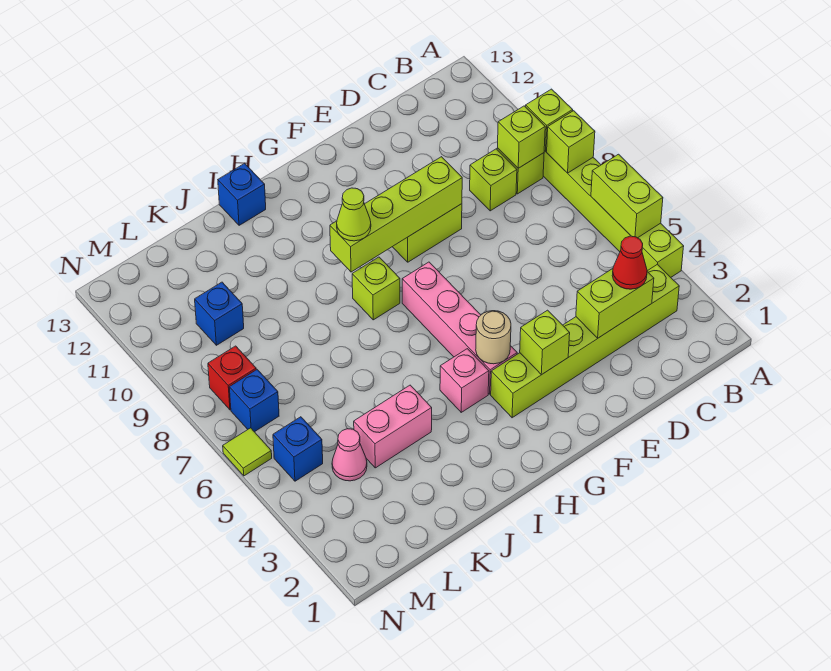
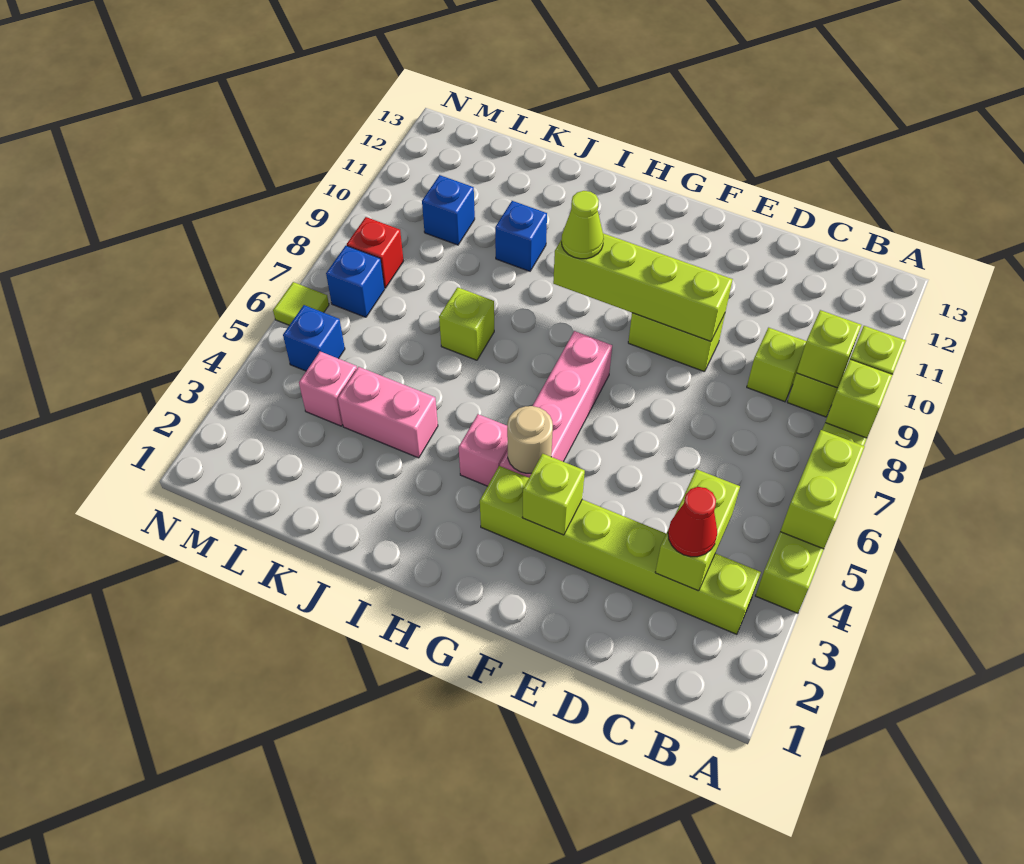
lime brick C3:D3 level 2 -> lime brick C3:C4 level 2
lime brick H8 level 1 -> lime brick J7 level 1
blue brick I13 level 1 -> blue brick J10 level 1
pink cone L4 level 1 -> pink brick L4 level 1

